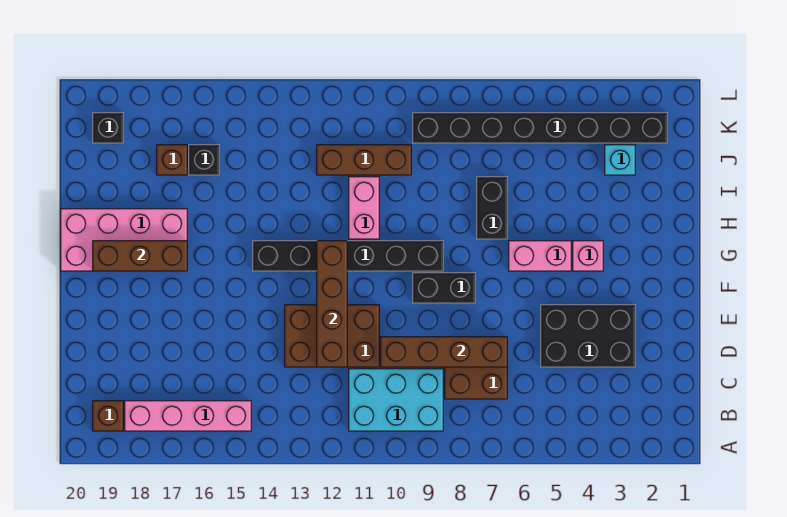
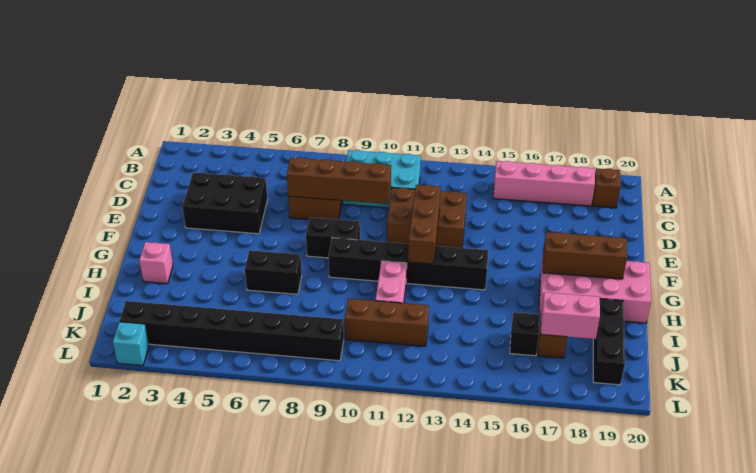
brown brick D12:G12 level 2 -> brown brick E12:G12 level 2
pink brick G4 level 1 -> pink brick H2 level 1
pink brick G5:G6 level 1 -> pink brick J17:J18 level 2
black brick H7:I7 level 1 -> black brick H6:H7 level 1
cyan brick J3 level 1 -> cyan brick L2 level 1
black brick K19 level 1 -> black brick I19:K19 level 1

